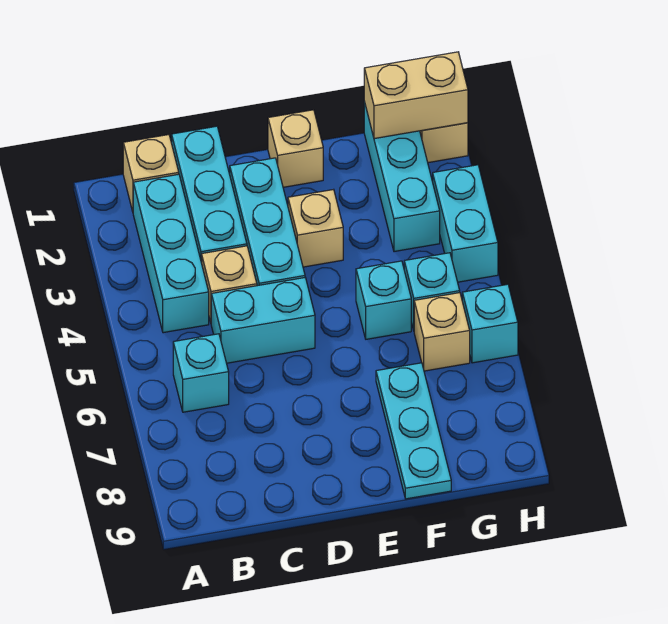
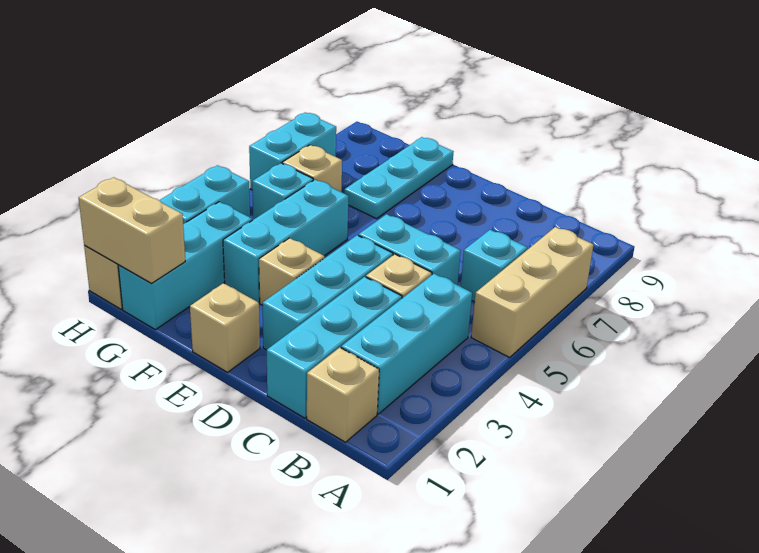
none -> tan brick A5:A7 level 1
cyan brick F5 level 1 -> cyan brick F3:F5 level 1
cyan brick H6 level 1 -> cyan brick H6:H7 level 1

